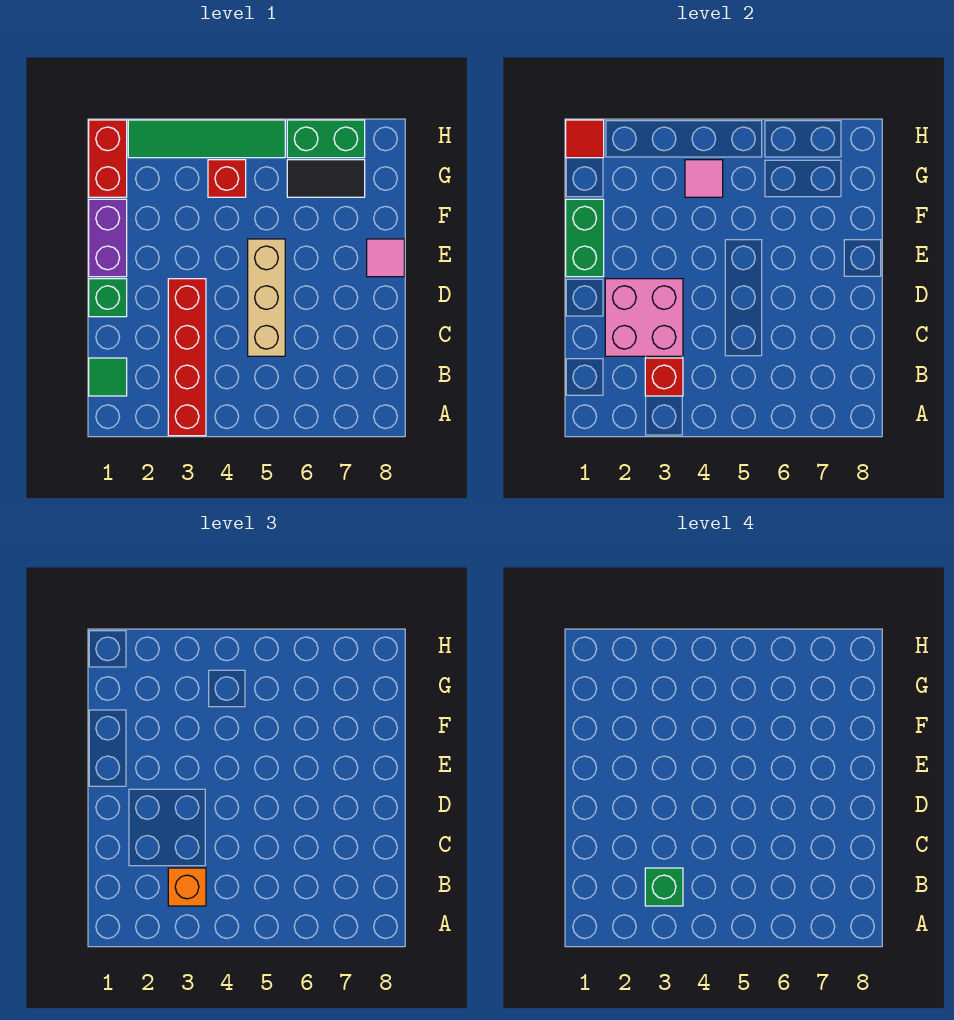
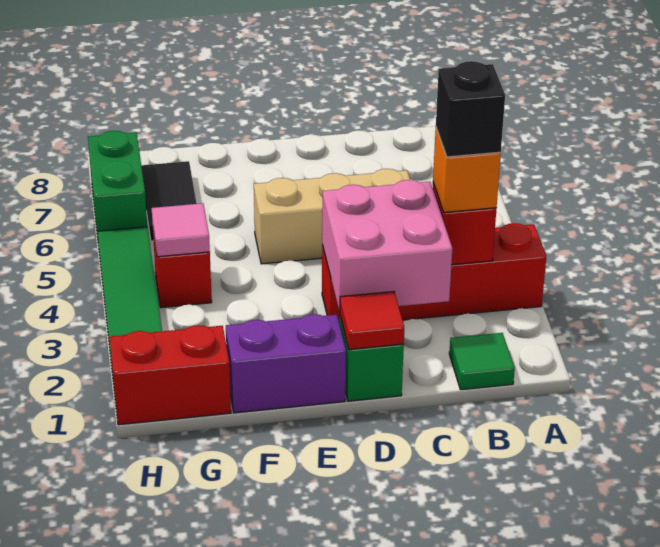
green brick B3 level 4 -> black brick B3 level 4
green brick E1:F1 level 2 -> none
pink tile E8 level 1 -> none
red tile H1 level 2 -> red tile D1 level 2

